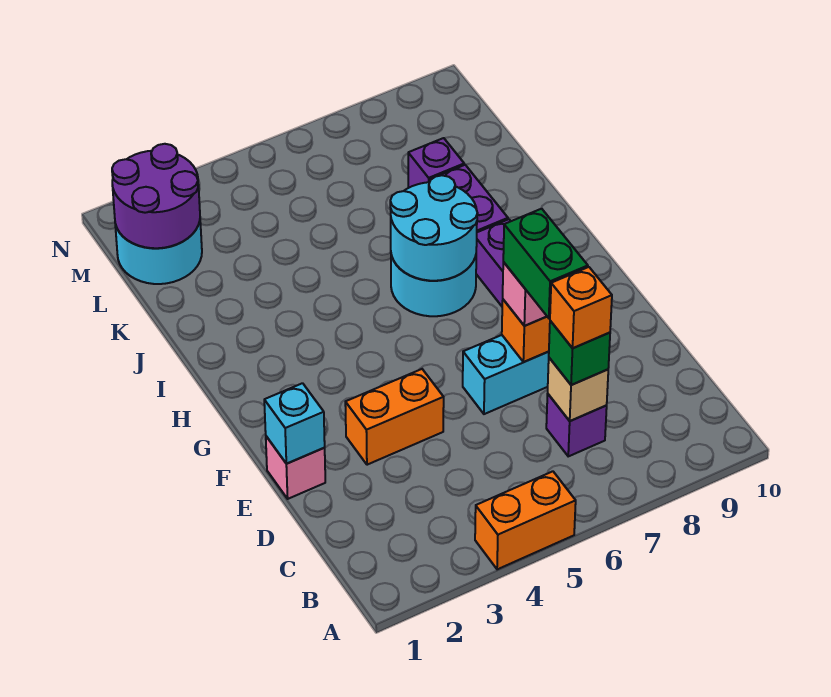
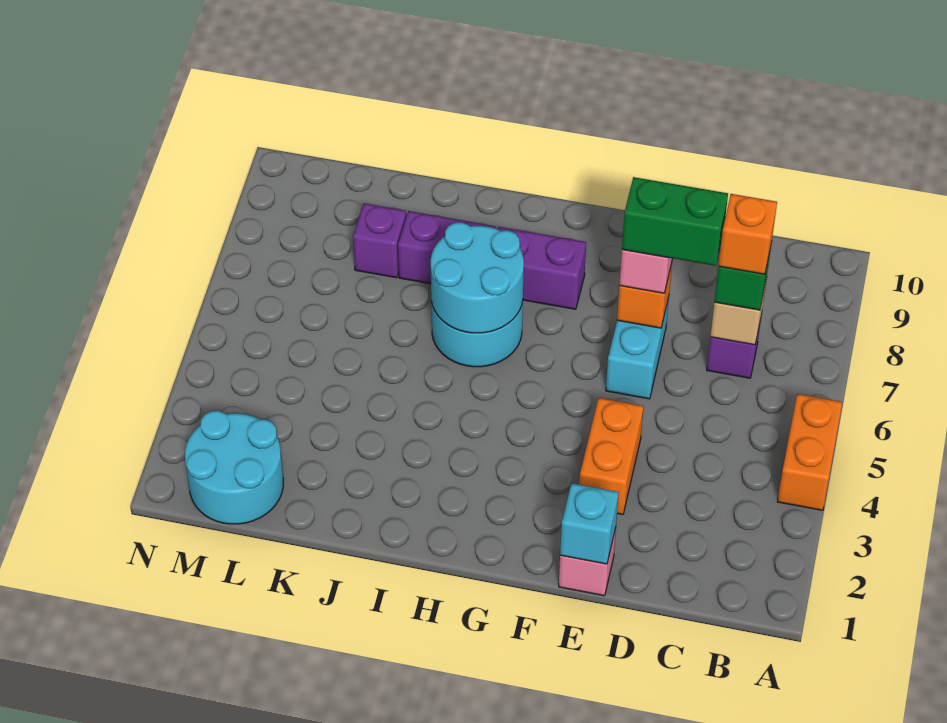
purple round brick L1:M2 level 2 -> none

